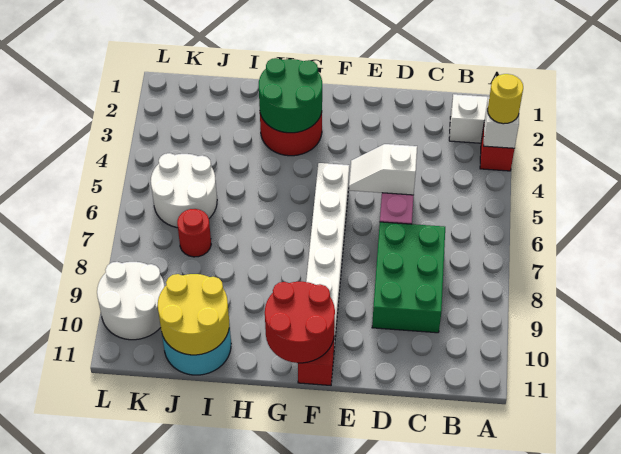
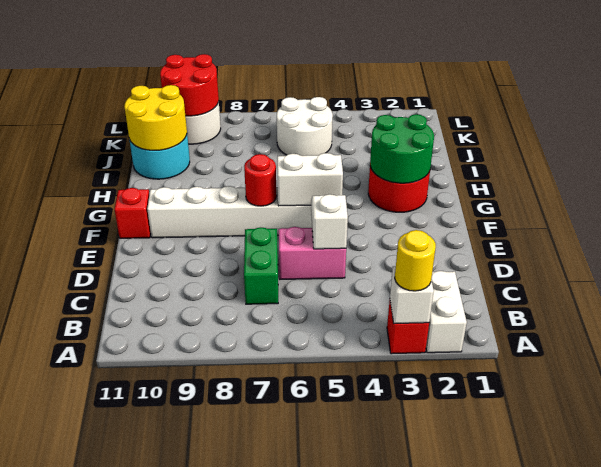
green brick C7:D9 level 1 -> green brick C7:D7 level 1
none -> white brick F5:F6 level 2
red round brick F10:G11 level 2 -> red round brick K9:L10 level 2
red round brick J7 level 1 -> red round brick F7 level 2

